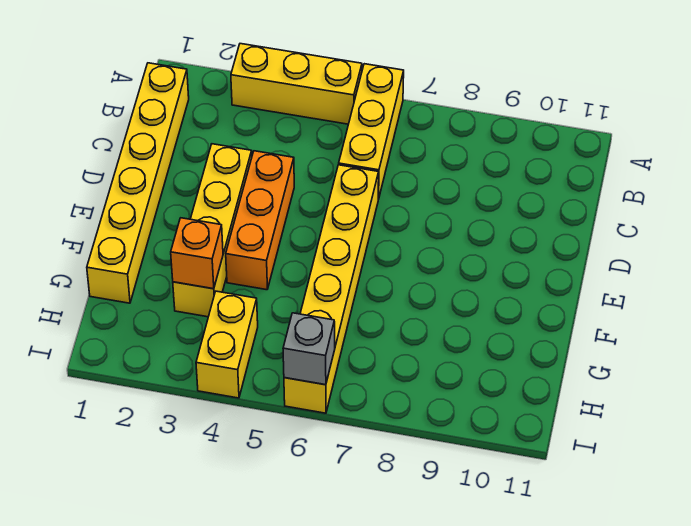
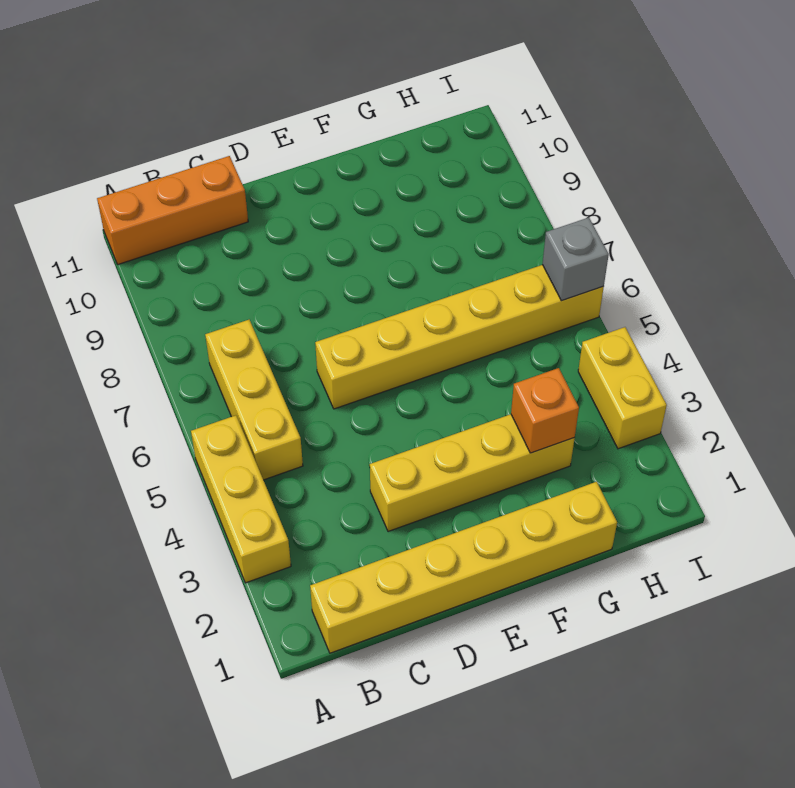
yellow brick A6:C6 level 1 -> yellow brick B5:B7 level 1
orange brick D4:F4 level 1 -> orange brick A11:C11 level 1
yellow brick H4:I4 level 1 -> yellow brick I3:I4 level 1

